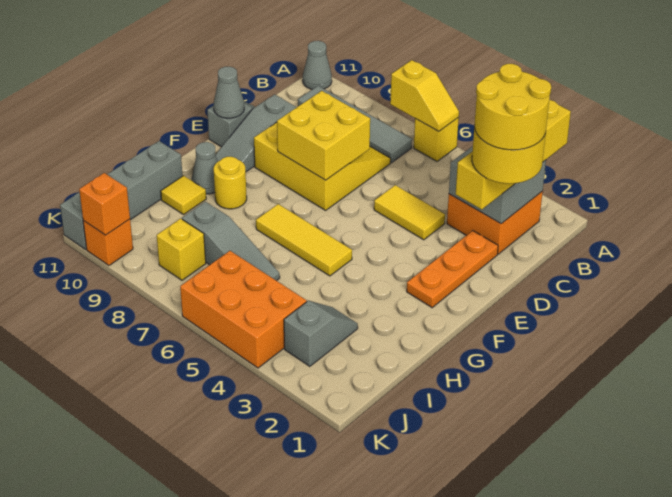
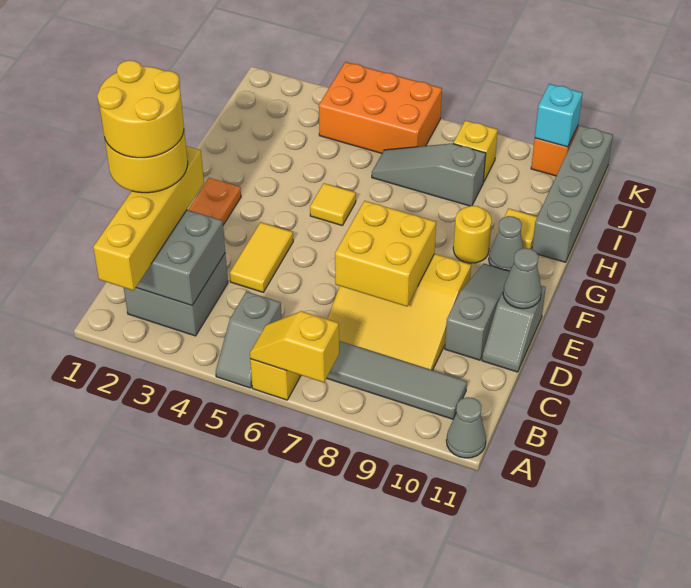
orange brick B2:C3 level 1 -> grey brick B2:C3 level 1
yellow tile D4:D5 level 1 -> yellow tile D4:E4 level 1
yellow tile G5:G7 level 1 -> yellow tile G5 level 1
grey slope I3:J3 level 1 top J -> grey slope A5:B5 level 1 top B
orange brick K10 level 2 -> cyan brick K10 level 2

